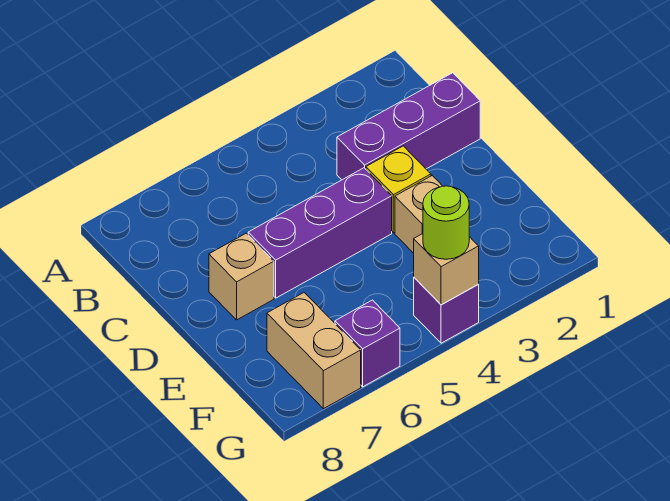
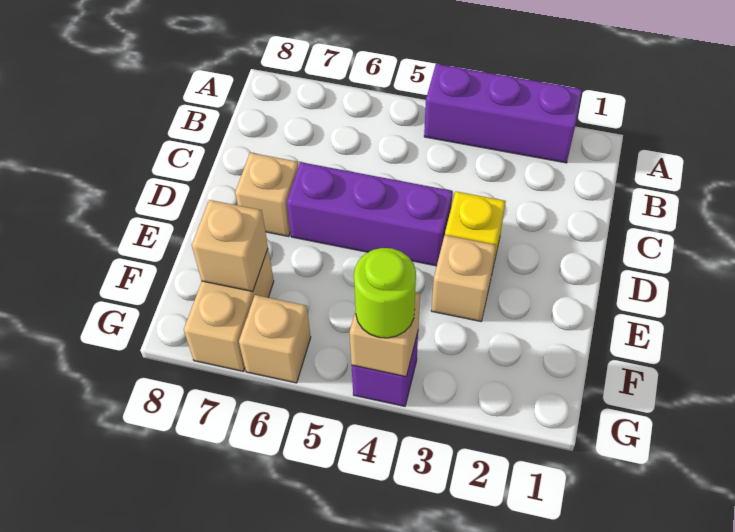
purple brick C1:C3 level 1 -> purple brick A2:A4 level 1
none -> tan brick F7 level 2
purple brick G6 level 1 -> tan brick G6 level 1

